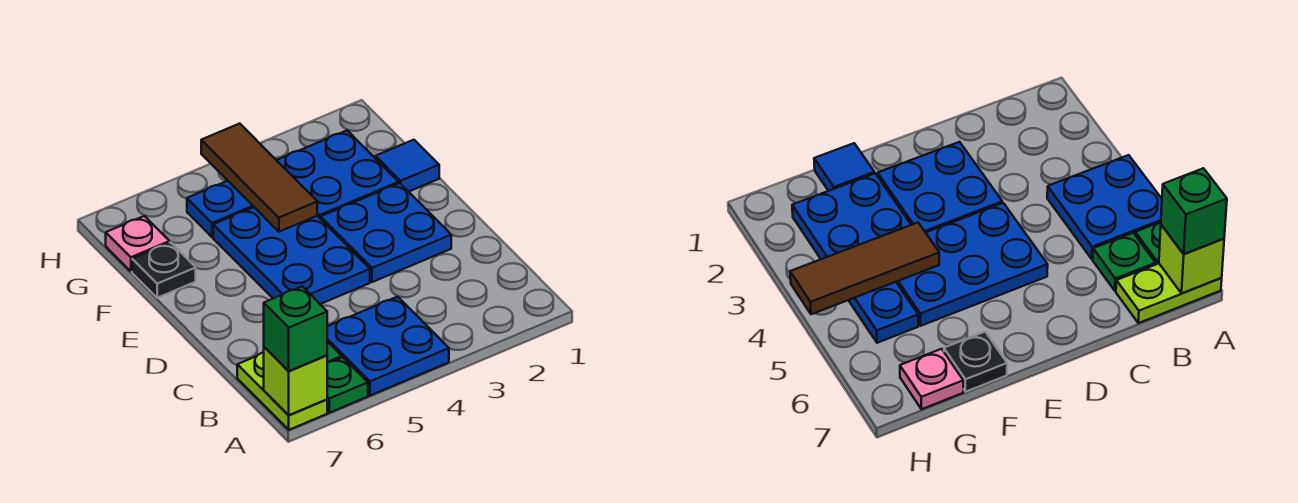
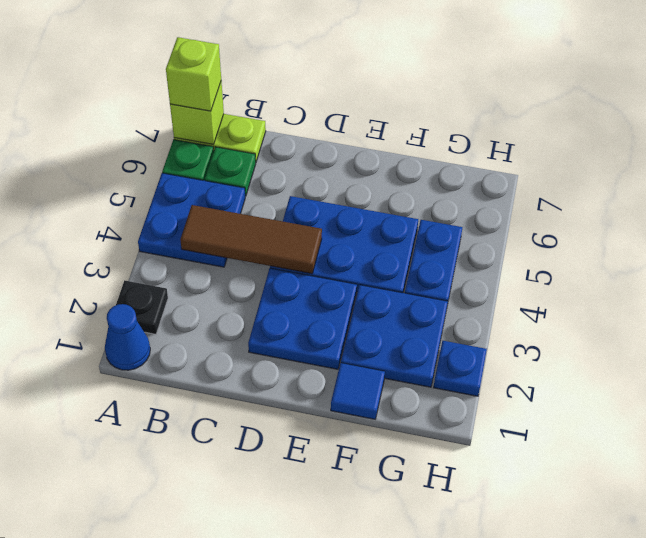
none -> blue cone A1 level 1
green brick A7 level 3 -> lime brick A7 level 3
brown tile F4:H4 level 2 -> brown tile B4:D4 level 2
black plate F7 level 1 -> black plate A2 level 1
pink plate G7 level 1 -> none
none -> blue plate H2 level 1

